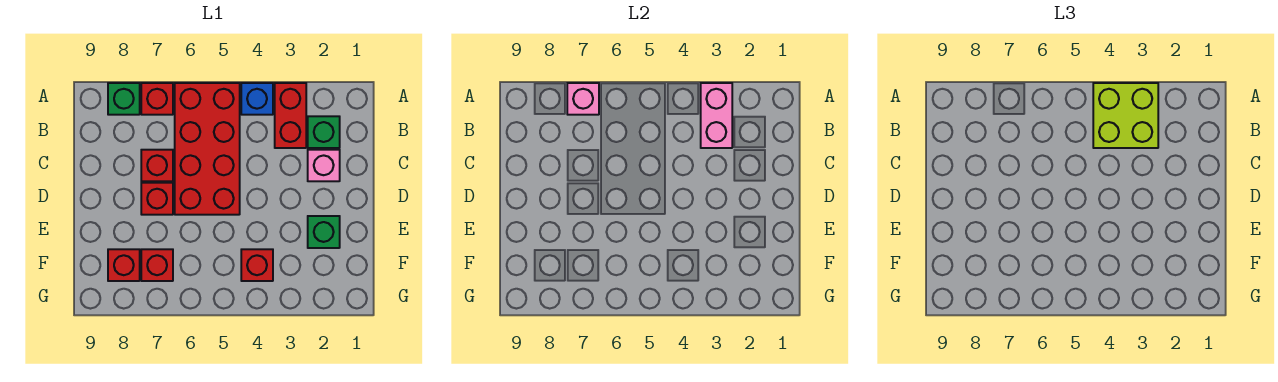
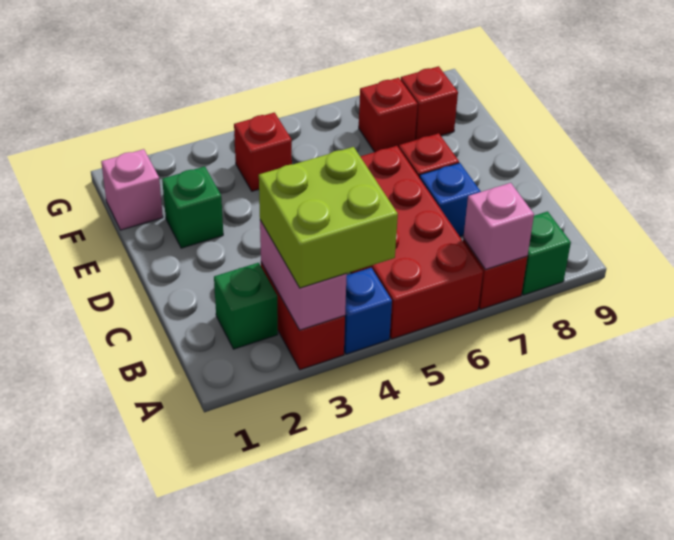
pink brick C2 level 1 -> pink brick F1 level 1
red brick C7 level 1 -> blue brick C7 level 1

